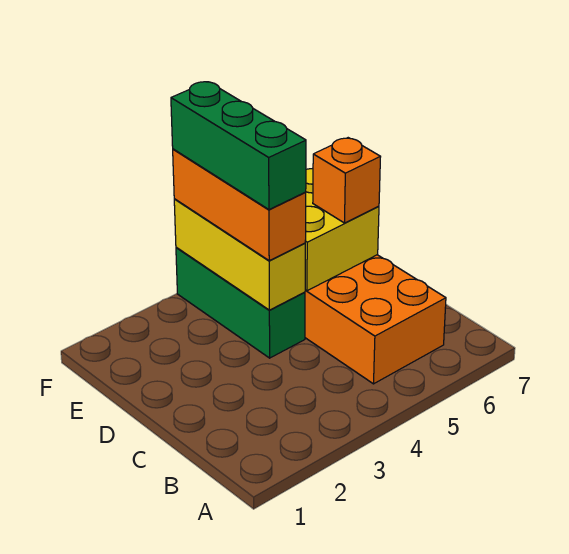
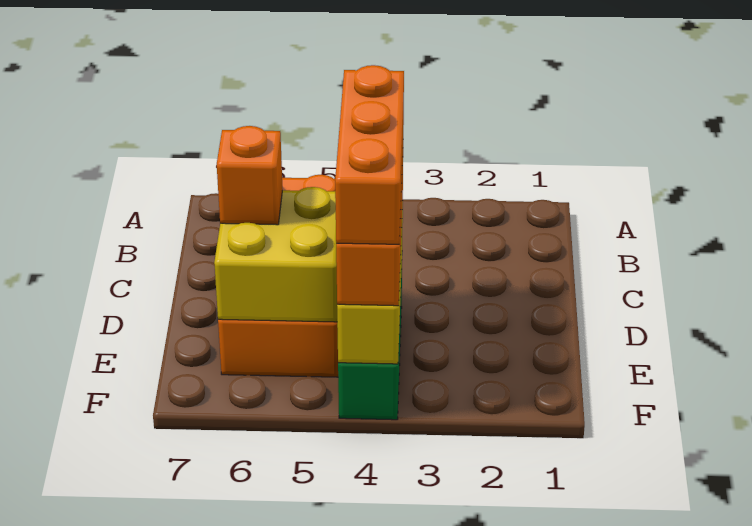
green brick D4:F4 level 4 -> orange brick D4:F4 level 4

